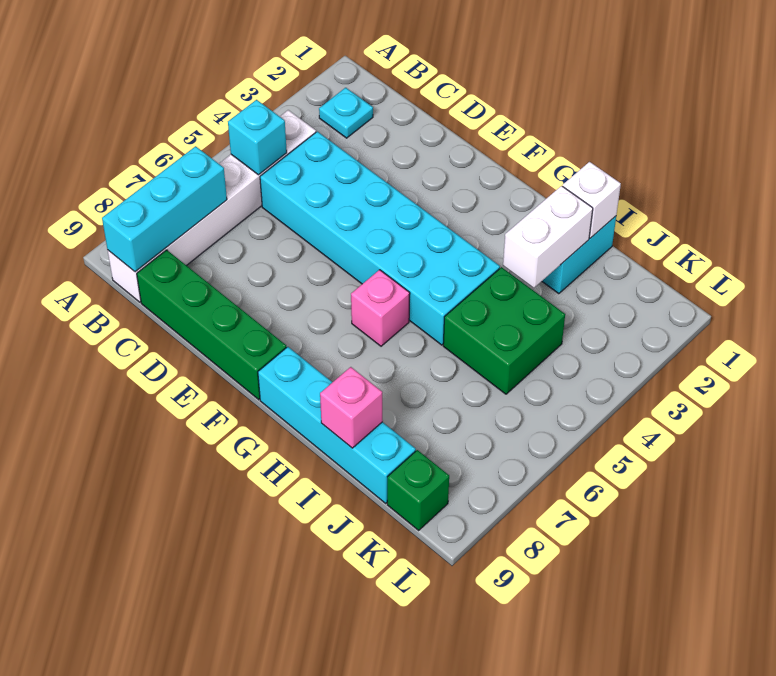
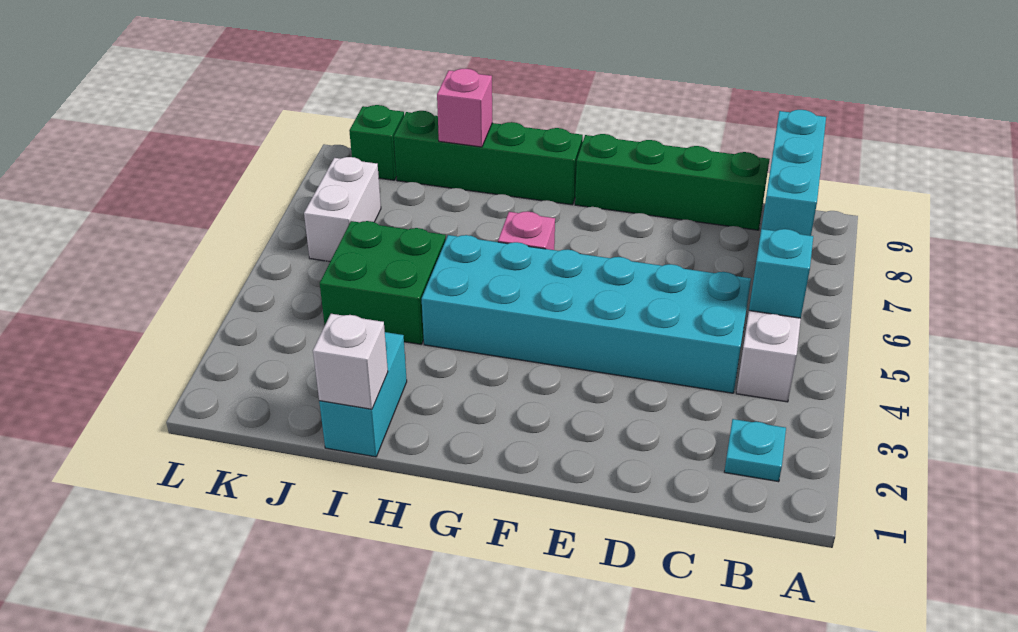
cyan brick G9:J9 level 1 -> green brick G9:J9 level 1
white brick I2:I3 level 2 -> white brick K6:K7 level 1

